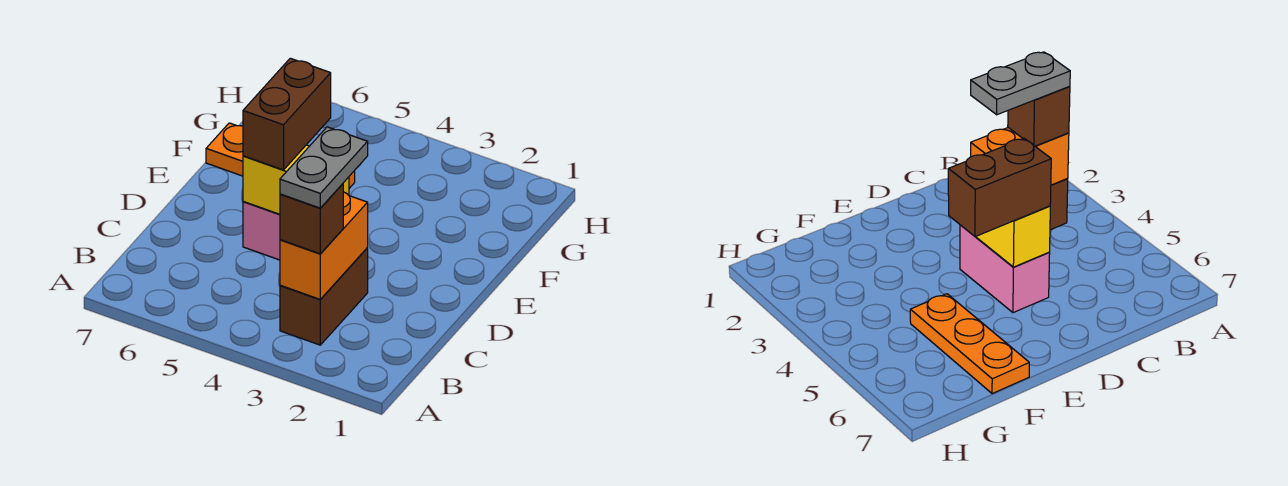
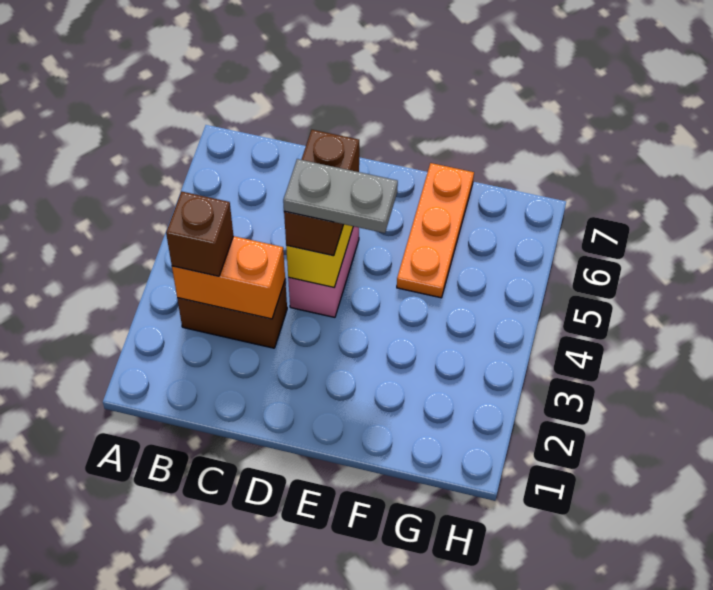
grey plate B3:C3 level 4 -> grey plate D4:E4 level 4
brown brick D5:E5 level 3 -> brown brick D4:D5 level 3

